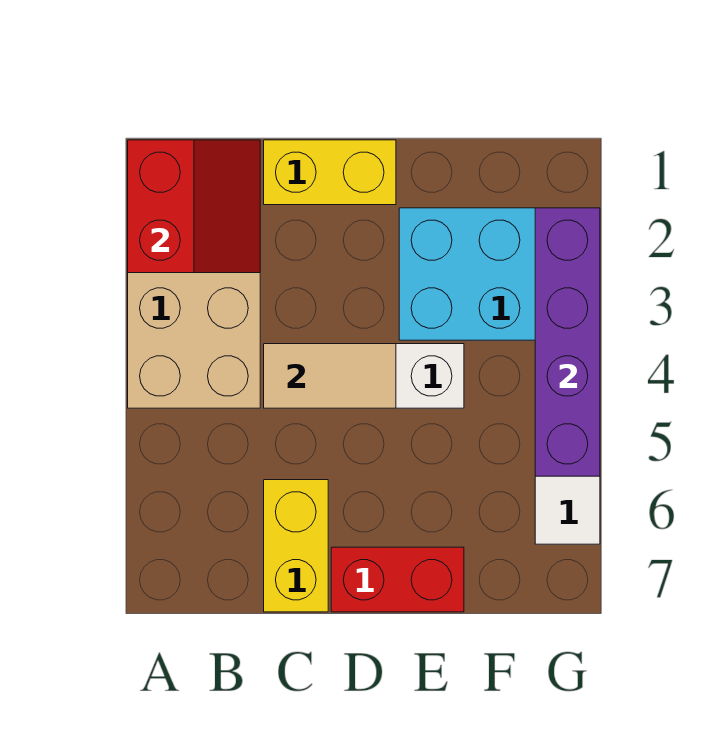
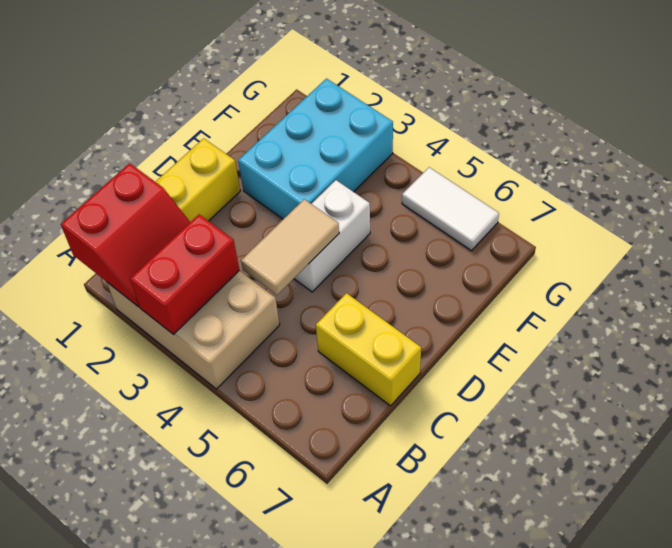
red slope A1:B2 level 2 top A -> red slope A1:B2 level 2 top 1
red brick D7:E7 level 1 -> red brick A3:B3 level 2
purple brick G2:G5 level 2 -> none

